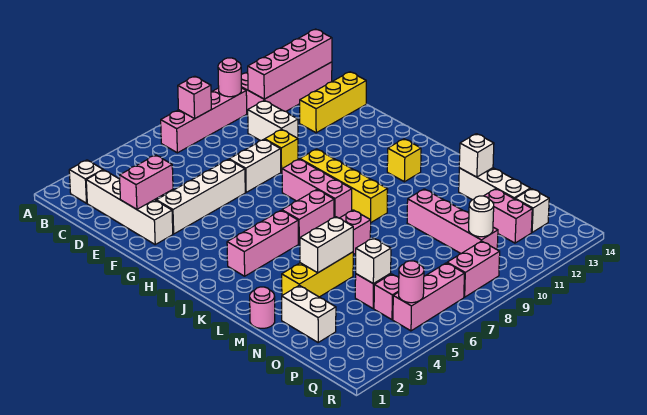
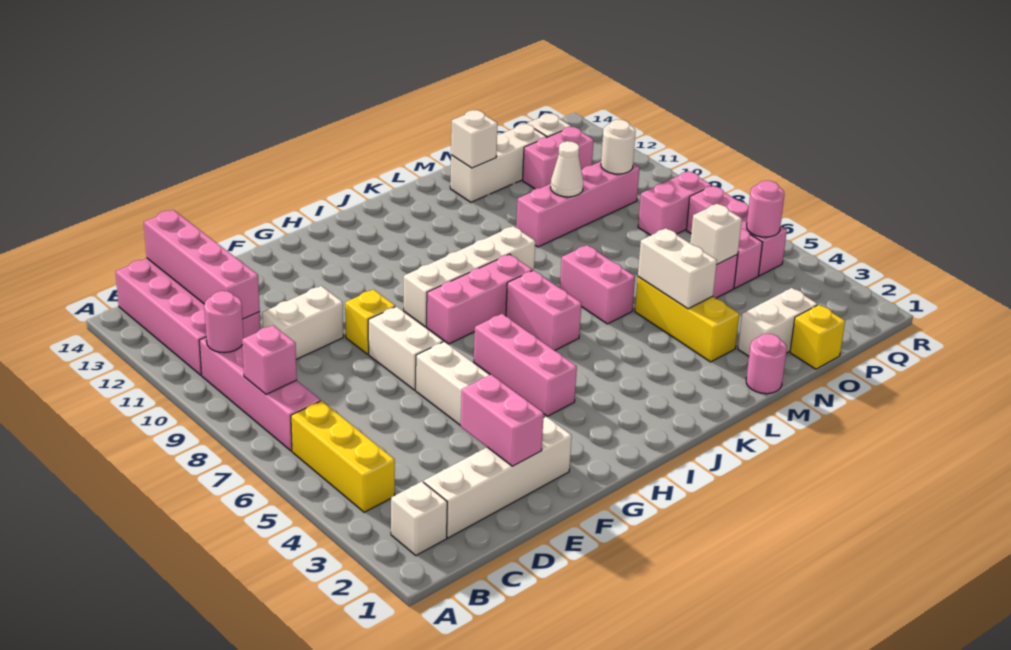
yellow brick E12:E14 level 1 -> yellow brick B4:B6 level 1
yellow brick H9:K9 level 1 -> white brick H9:K9 level 1
pink brick J3:J5 level 1 -> pink brick H4:H6 level 1
yellow brick J12 level 1 -> yellow brick O1 level 1
none -> white cone N10 level 2
pink brick Q8:Q9 level 1 -> pink brick P8:Q8 level 1

